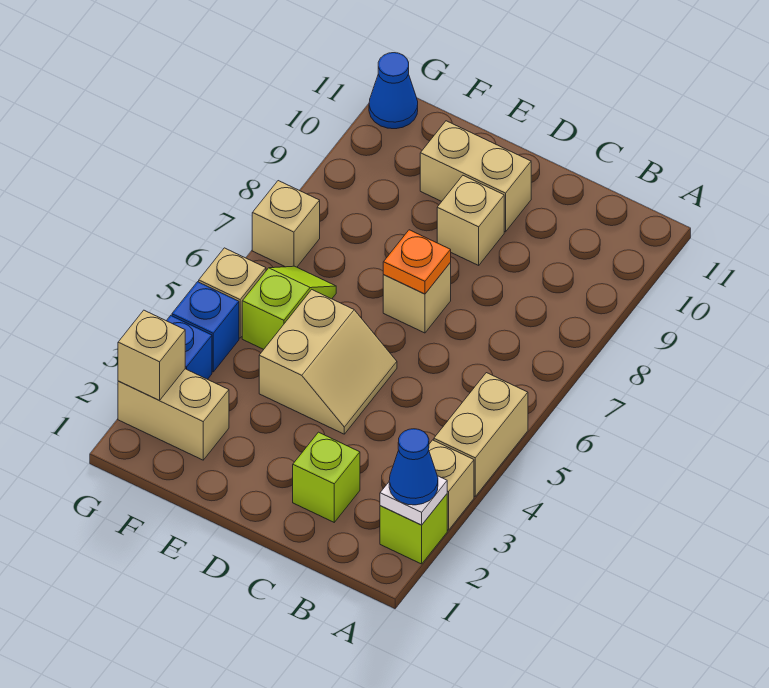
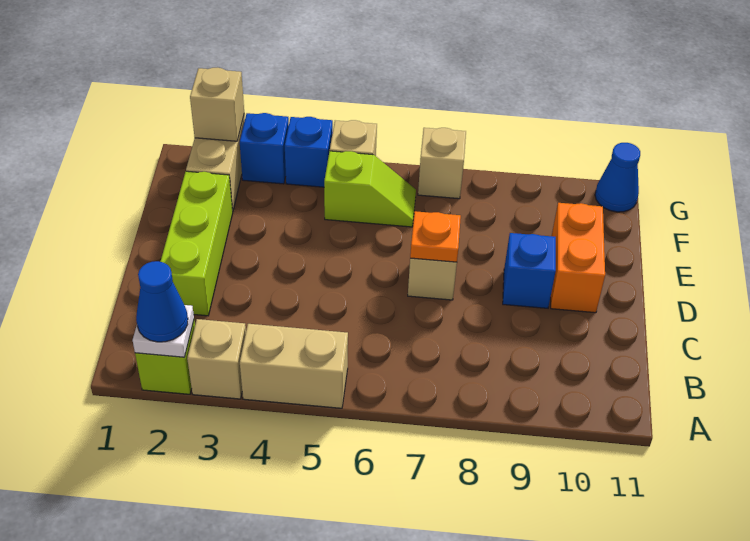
lime brick C2 level 1 -> lime brick C2:E2 level 1
tan slope D4:E5 level 1 top E -> none
tan brick D9 level 1 -> blue brick D9 level 1
tan brick D10:E10 level 1 -> orange brick D10:E10 level 1

